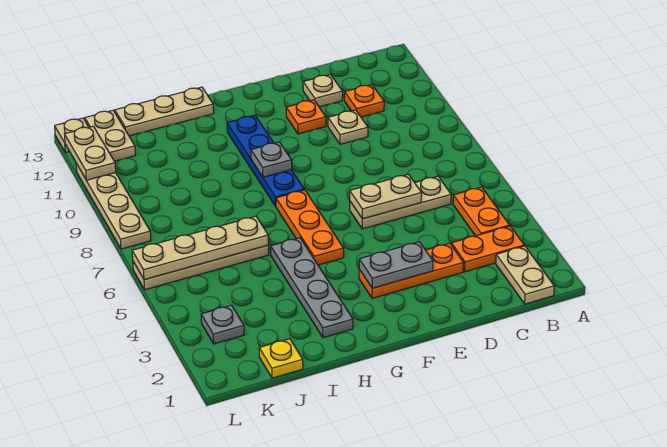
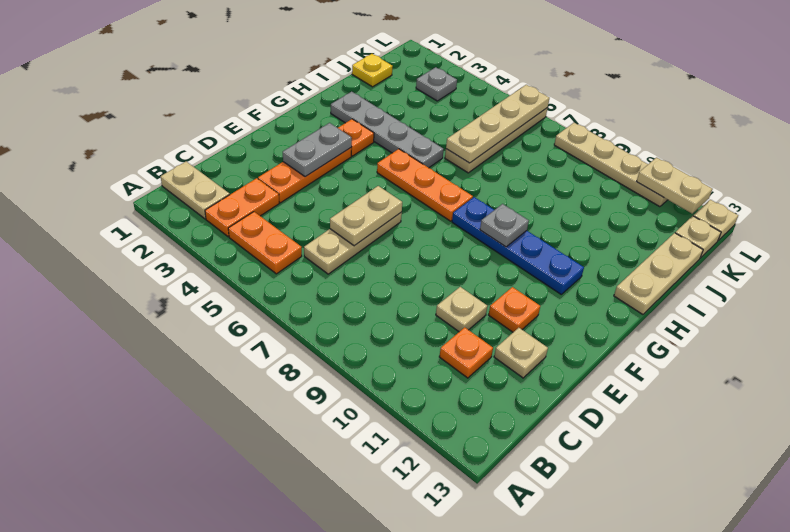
none -> orange plate G3 level 1
tan plate K12:K13 level 1 -> tan plate K13 level 1

